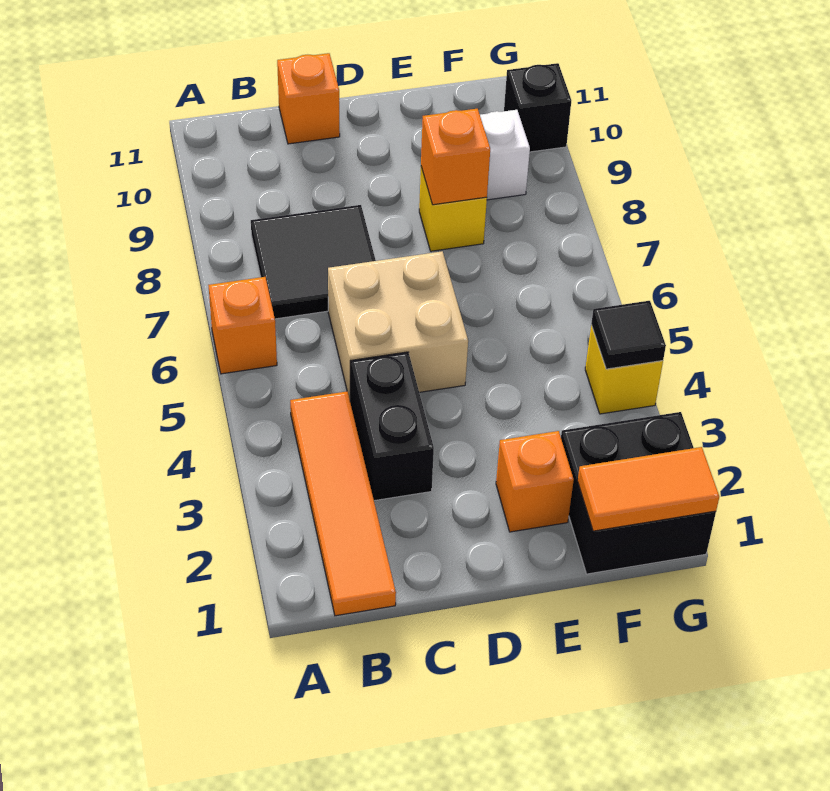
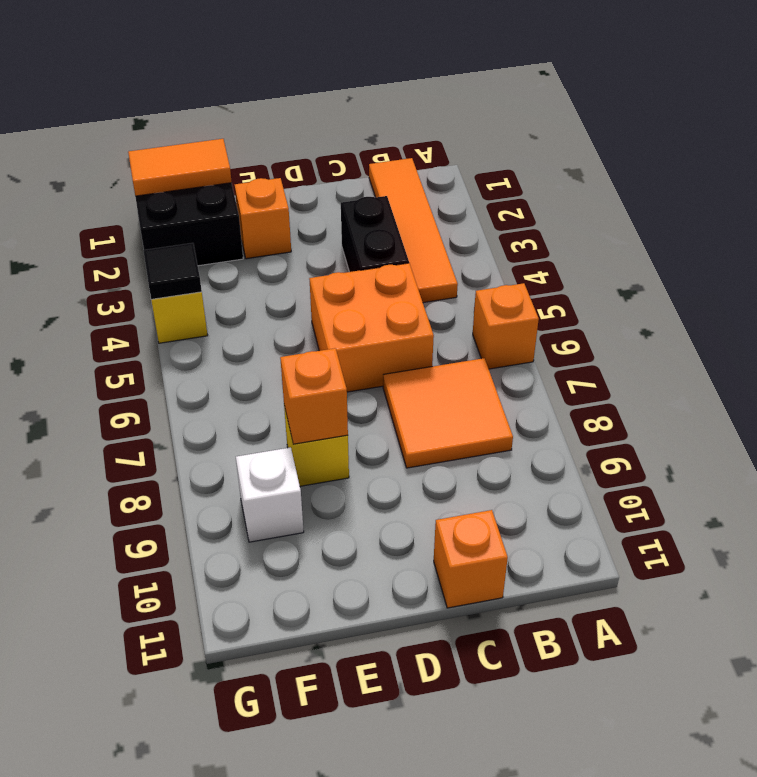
black tile B7:C8 level 1 -> orange tile B7:C8 level 1
tan brick C5:D6 level 1 -> orange brick C5:D6 level 1
black brick G10 level 1 -> none

